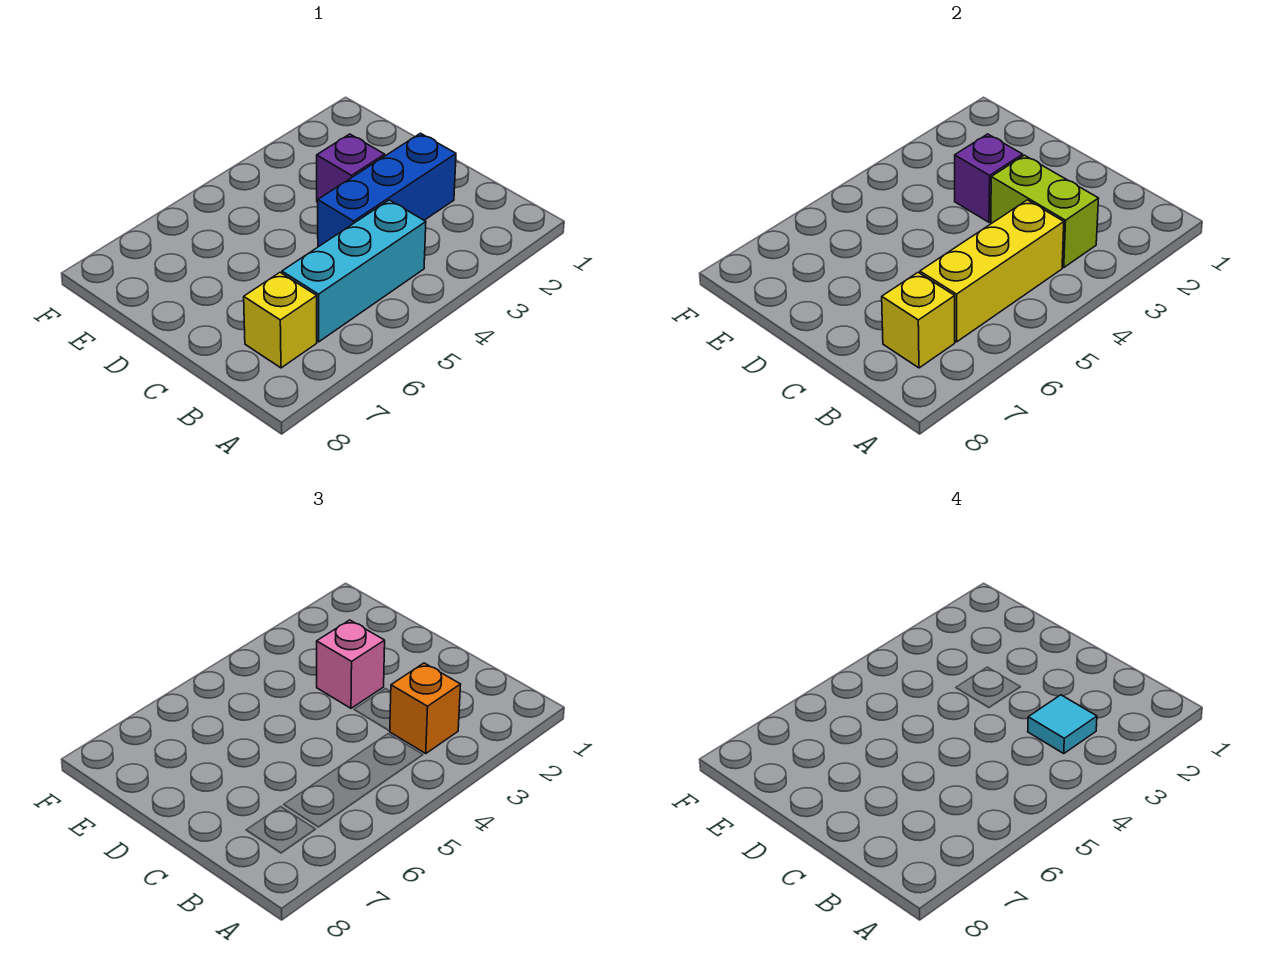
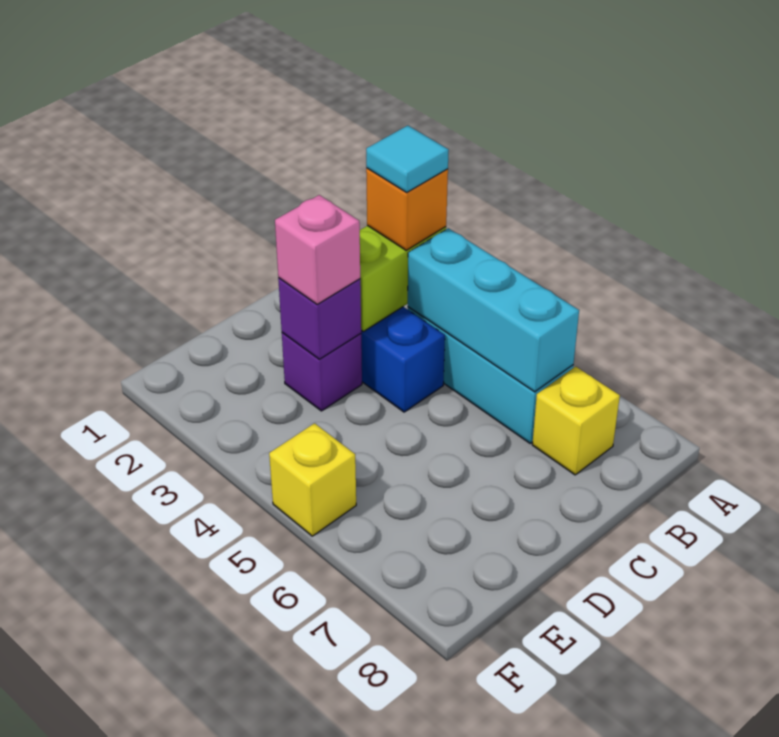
yellow brick B4:B6 level 2 -> cyan brick B4:B6 level 2
yellow brick B7 level 2 -> yellow brick F5 level 1

